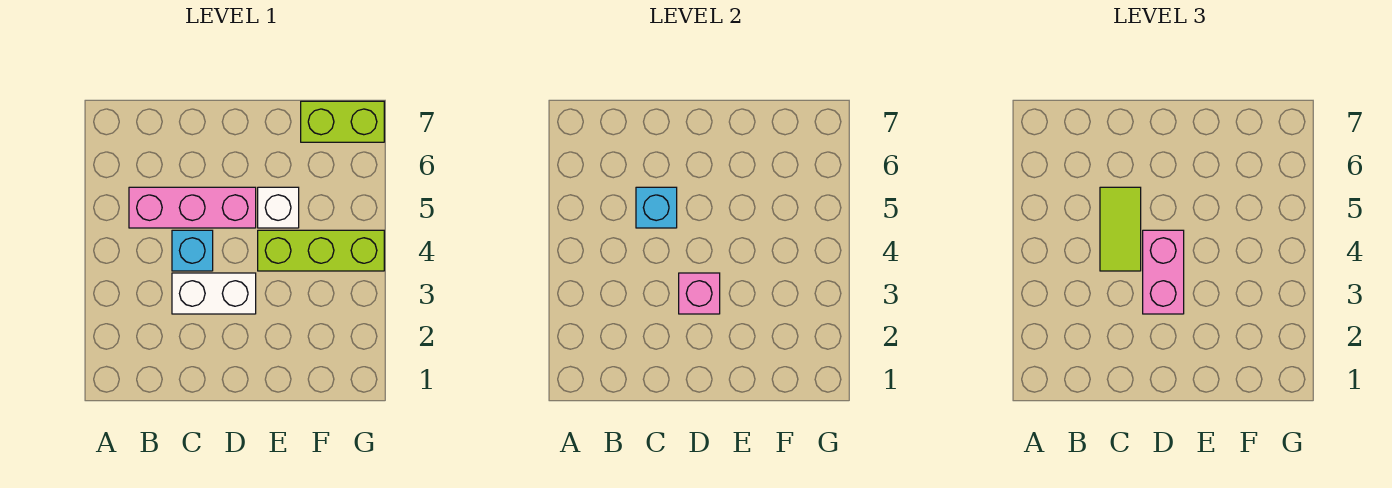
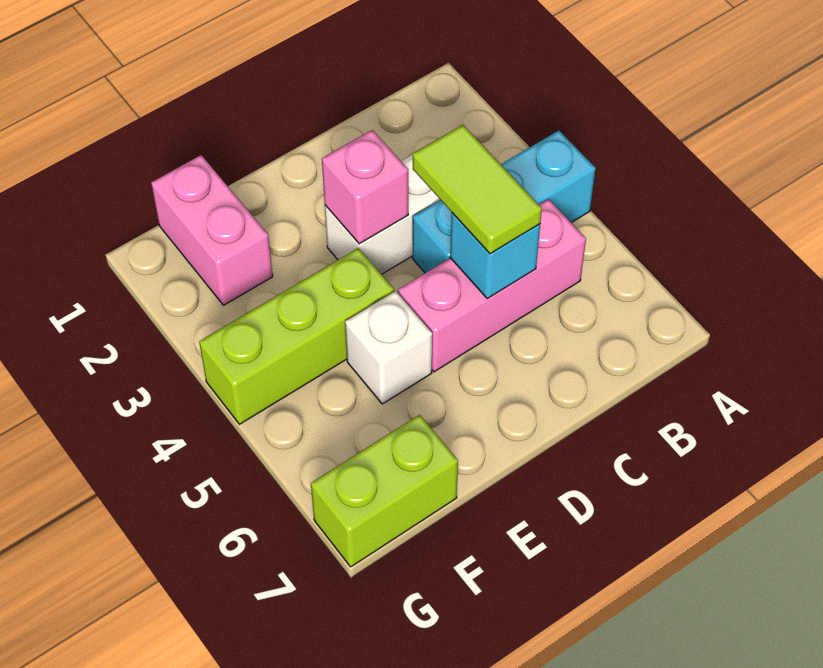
cyan brick C4 level 1 -> cyan brick A4:C4 level 1
pink brick D3:D4 level 3 -> pink brick F1:F2 level 1

